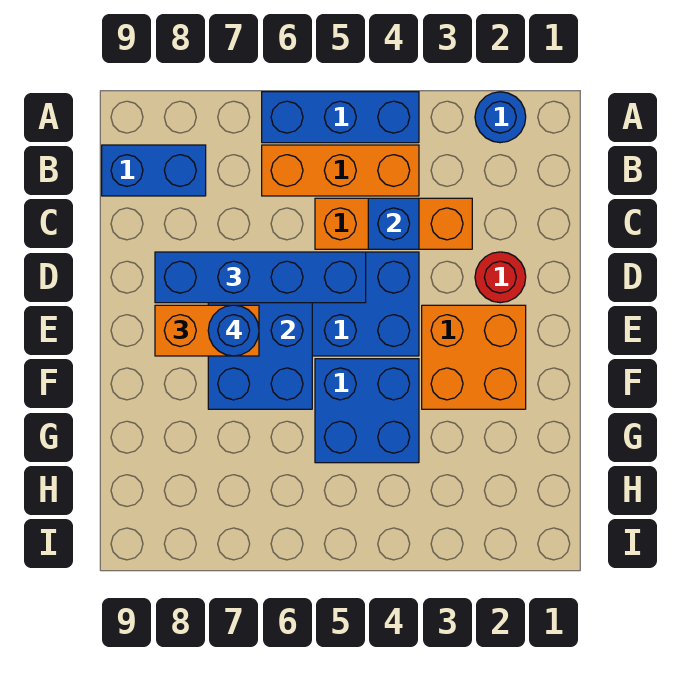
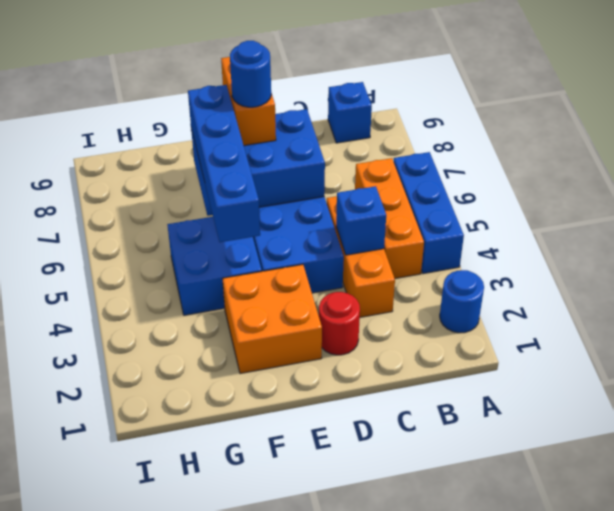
blue brick B8:B9 level 1 -> blue brick B9 level 1
blue brick D5:D8 level 3 -> blue brick F4:F7 level 3

